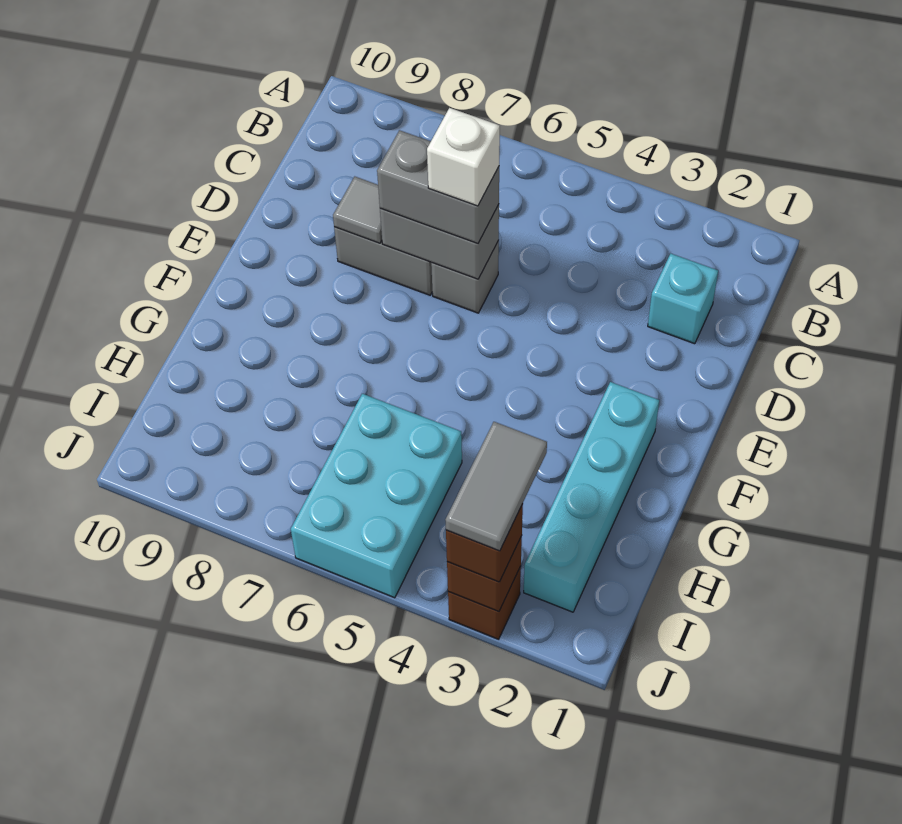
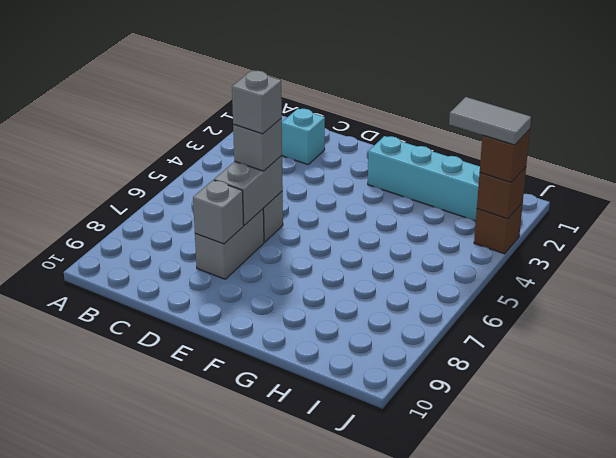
grey brick D6:D7 level 3 -> grey brick D6 level 3
white brick D6 level 4 -> grey brick D6 level 4
grey tile D8 level 2 -> grey brick D8 level 2
cyan brick H5:J6 level 1 -> none

